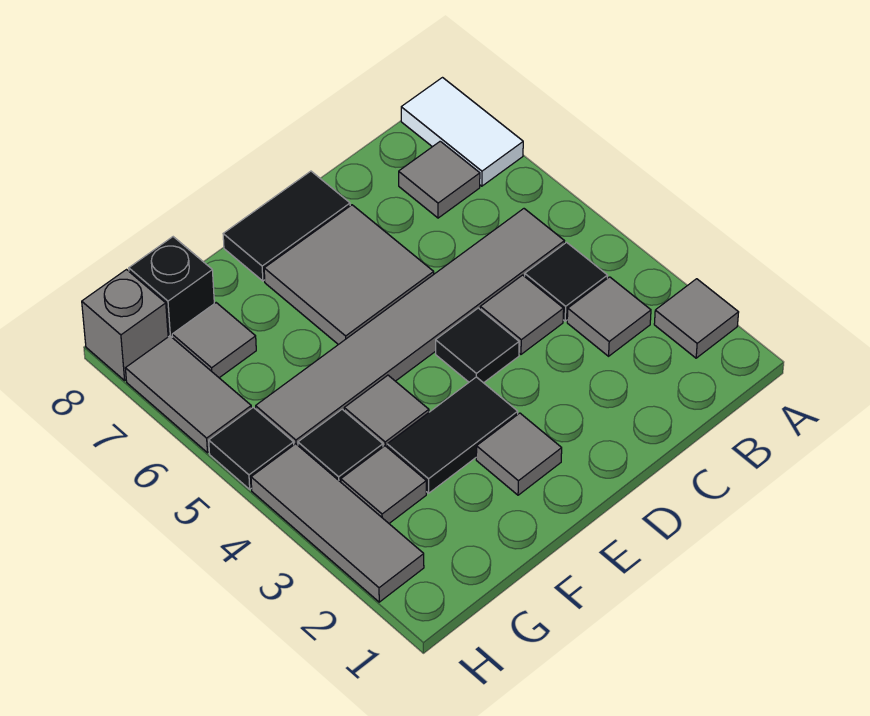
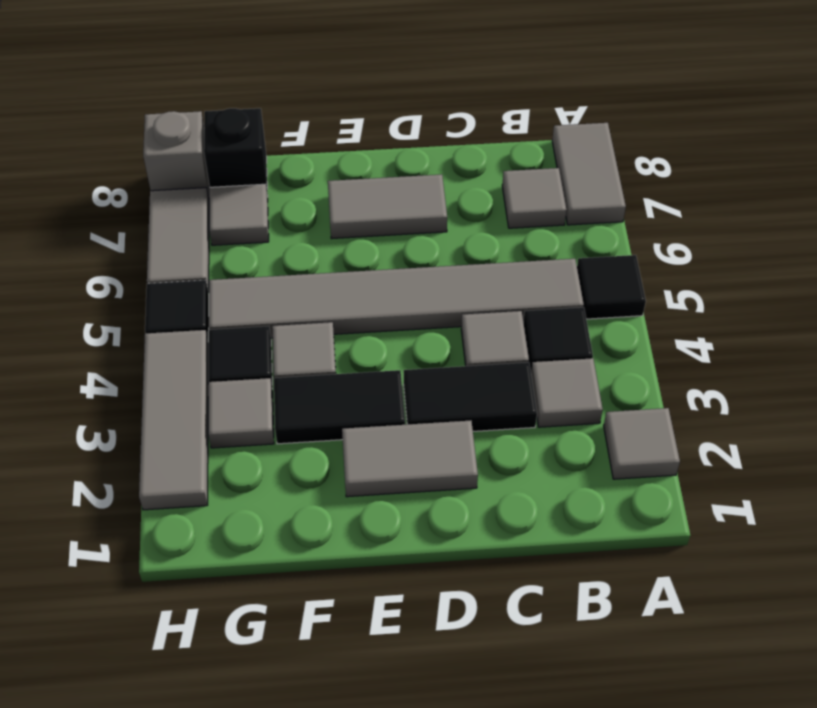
white tile A7:A8 level 1 -> grey tile A7:A8 level 1
black tile D4 level 1 -> black tile A5 level 1
grey tile D6:E7 level 1 -> grey tile D7:E7 level 1
black tile D8:E8 level 1 -> black tile C3:D3 level 1
grey tile E2 level 1 -> grey tile D2:E2 level 1

